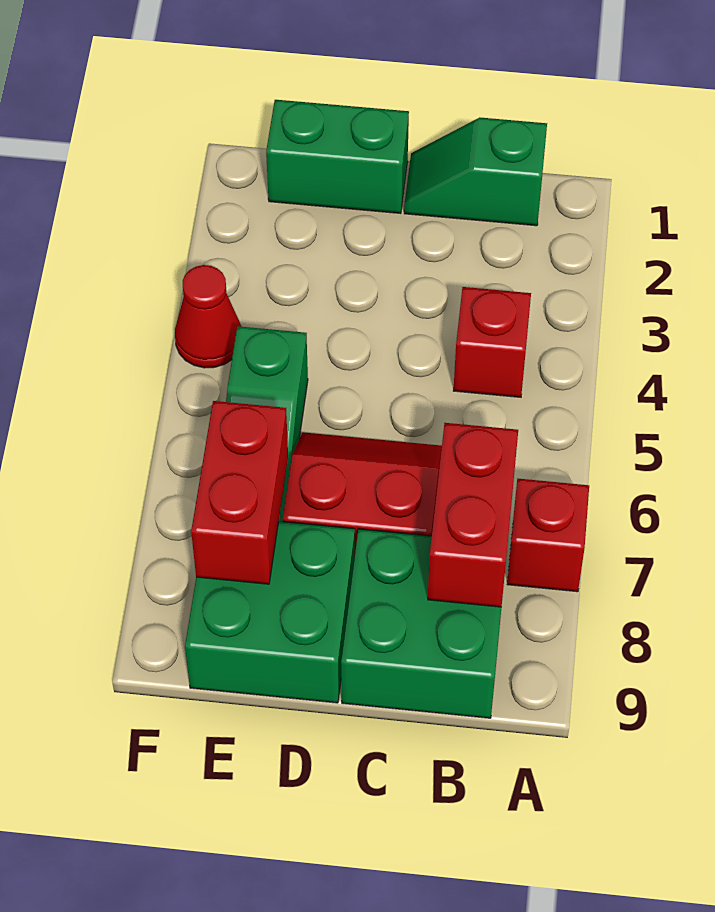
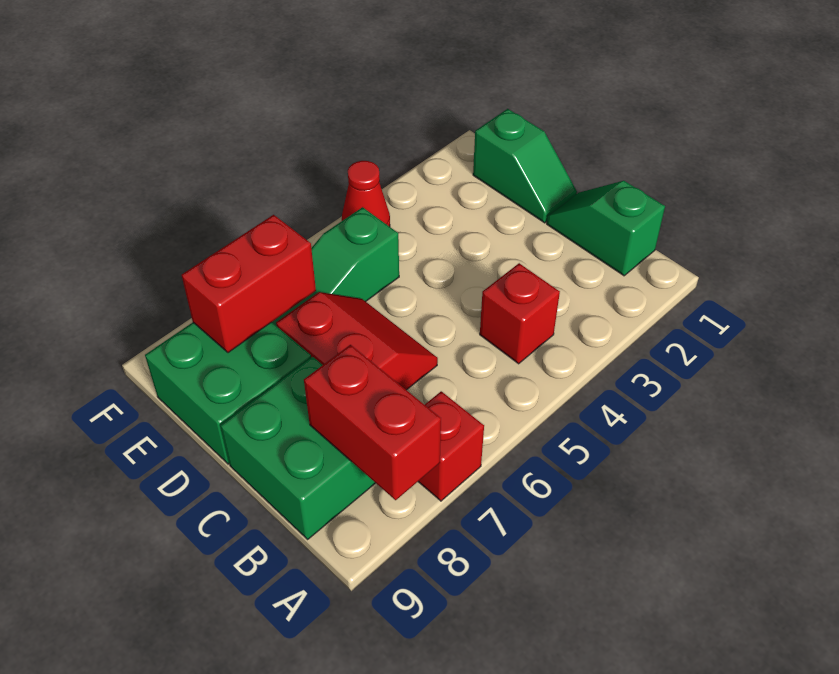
red brick B7:B8 level 2 -> red brick A8:B8 level 2
green brick D1:E1 level 1 -> green slope D1:E1 level 1 top E

